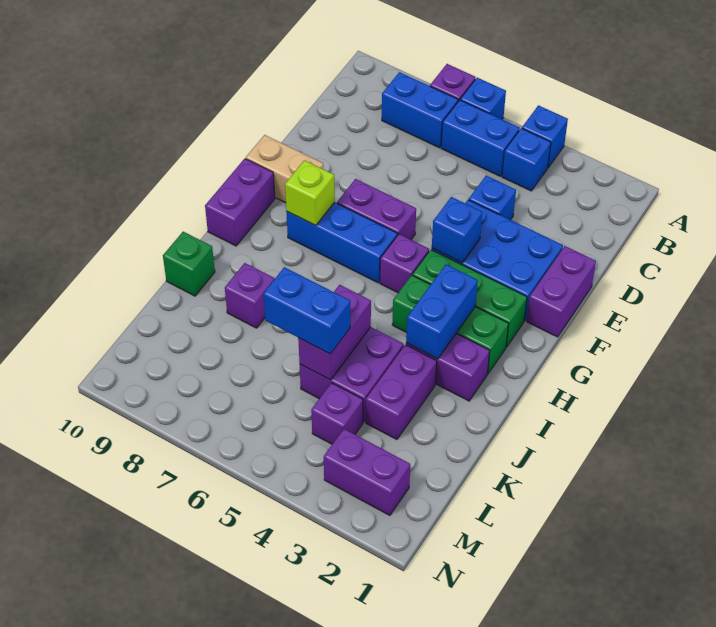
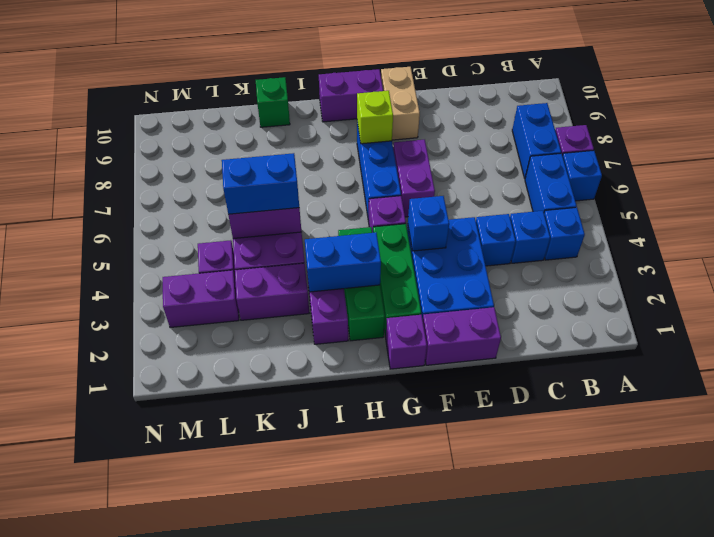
blue brick A4 level 1 -> blue brick C4 level 1
purple brick J8 level 1 -> purple brick G1 level 1
blue brick K5:K6 level 3 -> blue brick J5:K5 level 3
purple brick M2:M3 level 1 -> purple brick L3:M3 level 1

